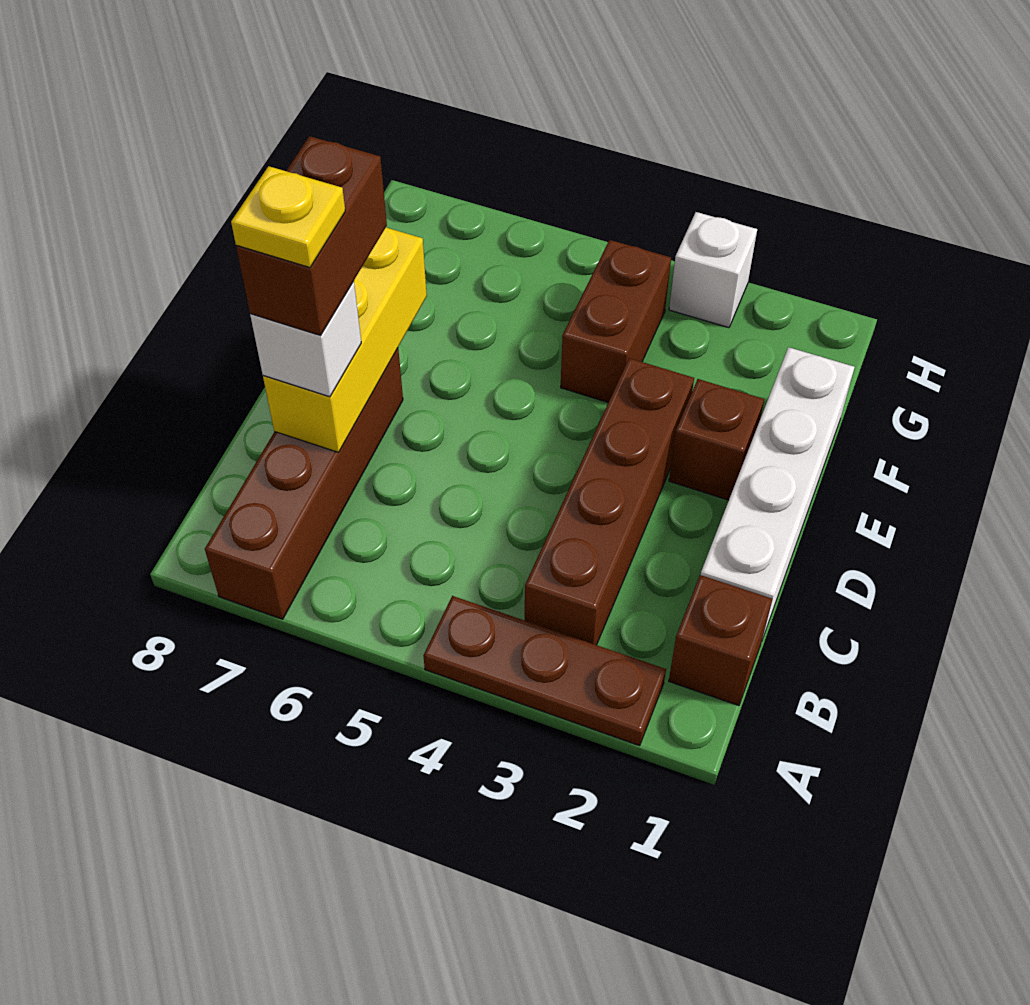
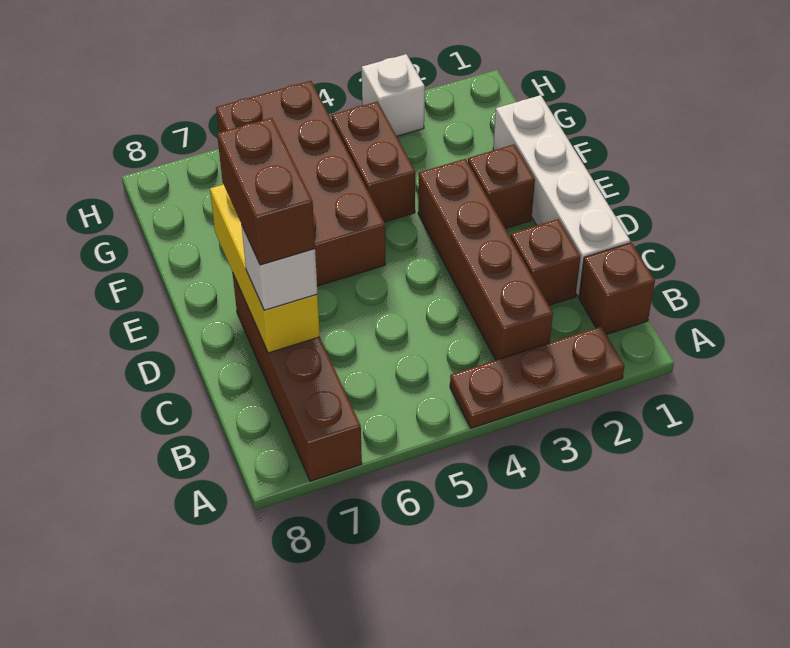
none -> brown brick C2 level 1
yellow plate C7 level 5 -> none
none -> brown brick E5:H6 level 1

